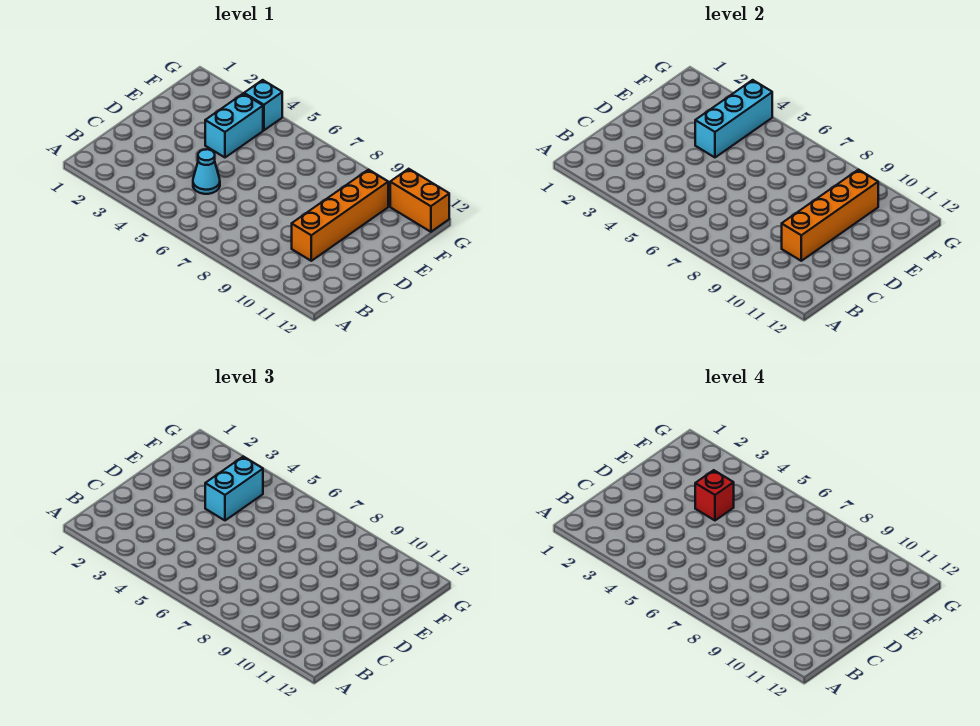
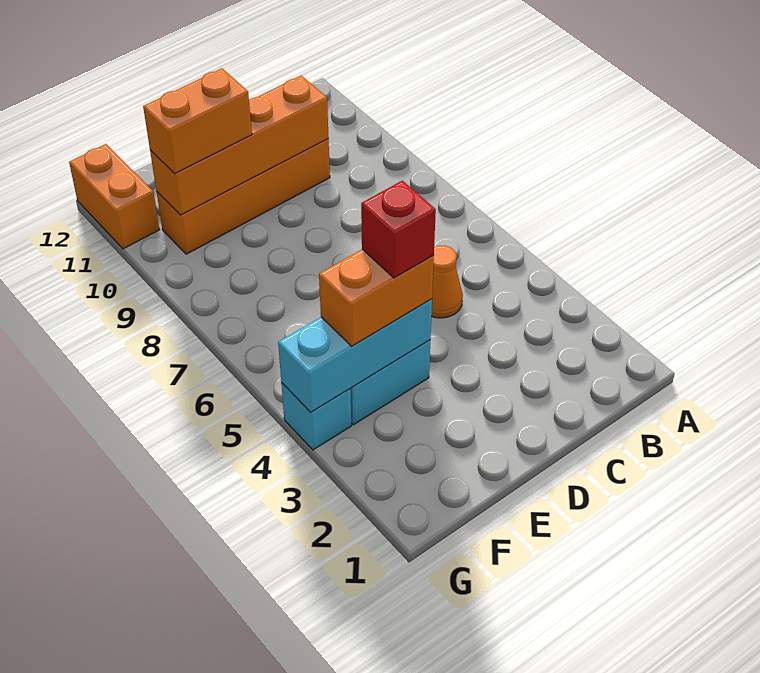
cyan cone C5 level 1 -> orange cone C5 level 1
cyan brick E4:F4 level 3 -> orange brick E4:F4 level 3
none -> orange brick E10:F10 level 3

